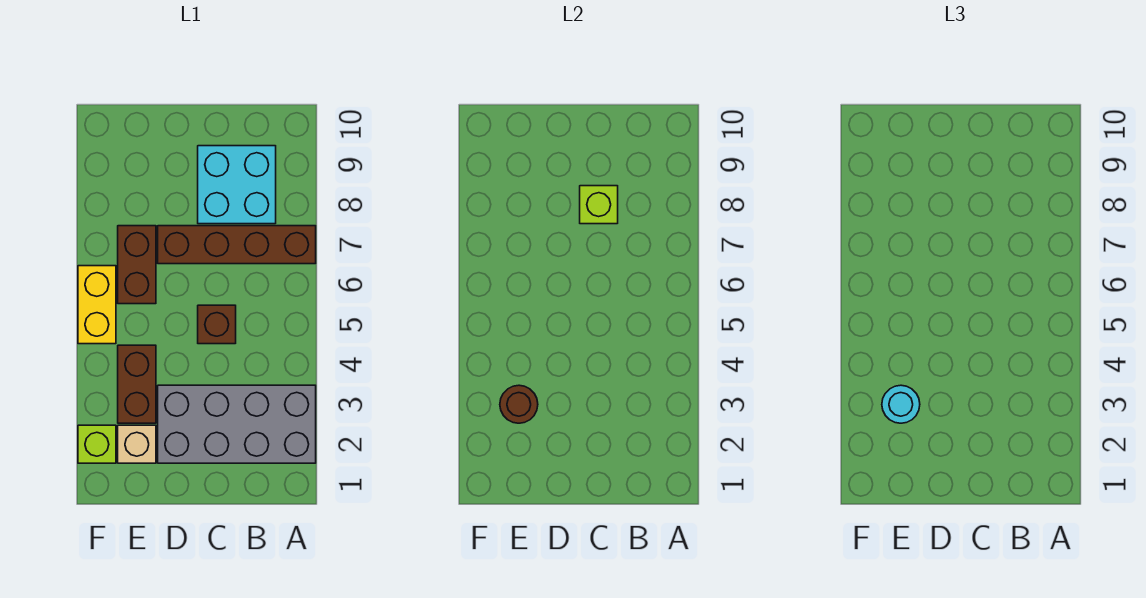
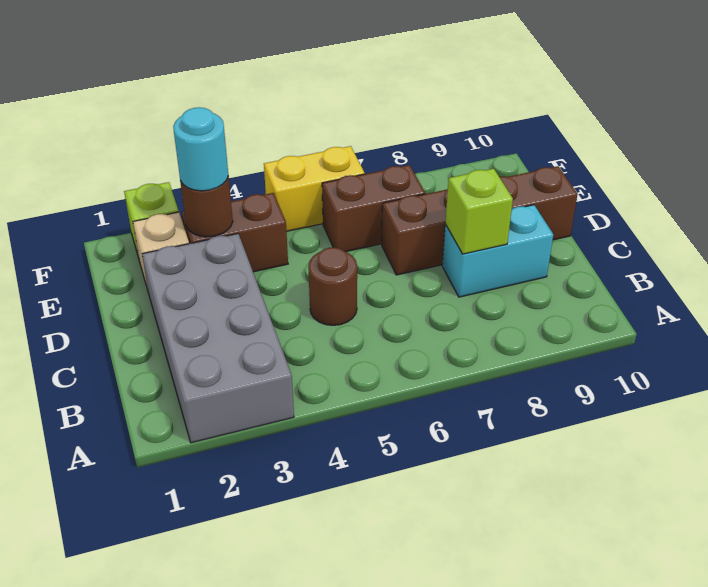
brown brick A7:D7 level 1 -> brown brick D7:D10 level 1
cyan brick B8:C9 level 1 -> cyan brick C8:C9 level 1
brown brick C5 level 1 -> brown round brick C5 level 1

